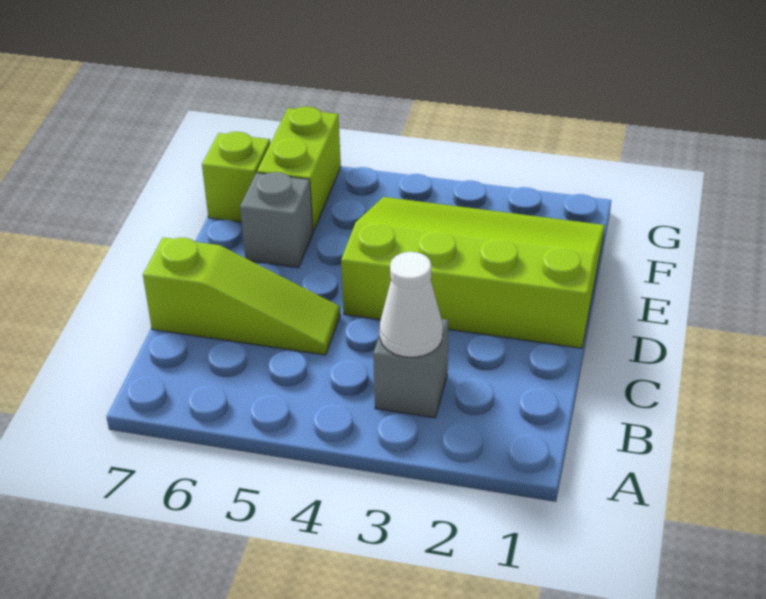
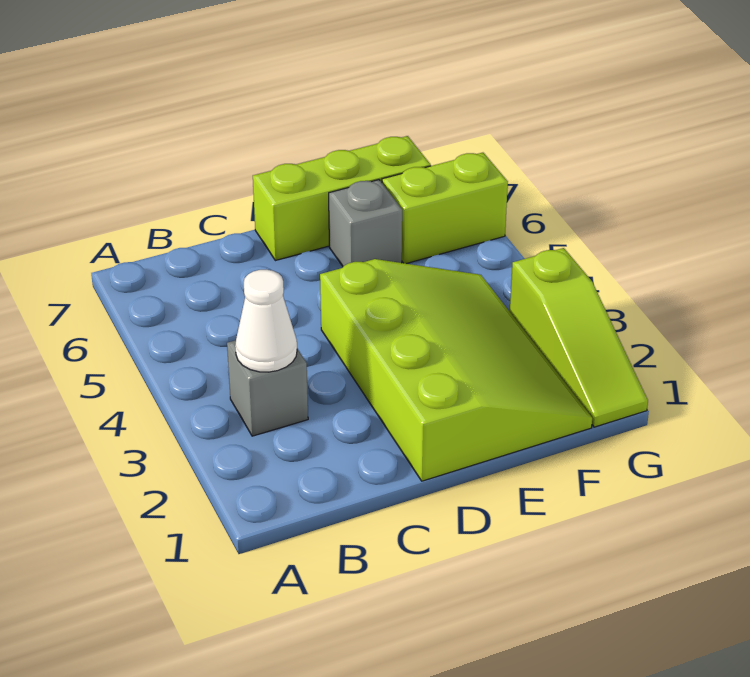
lime slope C5:C7 level 1 top 7 -> lime slope G1:G3 level 1 top 3
lime brick F7 level 1 -> lime brick D7:F7 level 1

